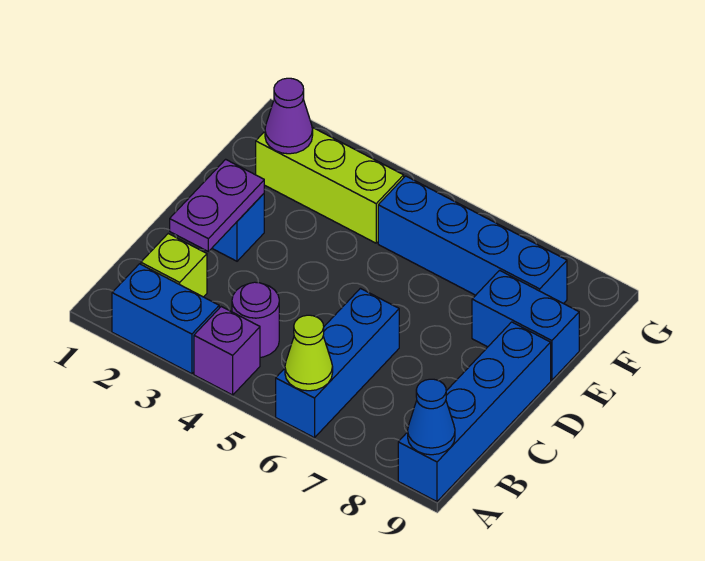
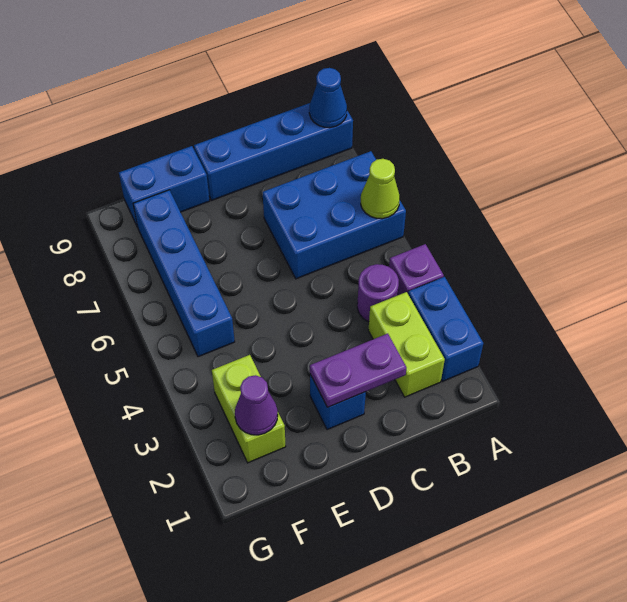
blue brick A6:C6 level 1 -> blue brick A6:C7 level 1
lime brick B2 level 1 -> lime brick B2:B3 level 1
blue brick E8:E9 level 1 -> blue brick E9:F9 level 1
lime brick F2:F4 level 1 -> lime brick F2:F3 level 1

